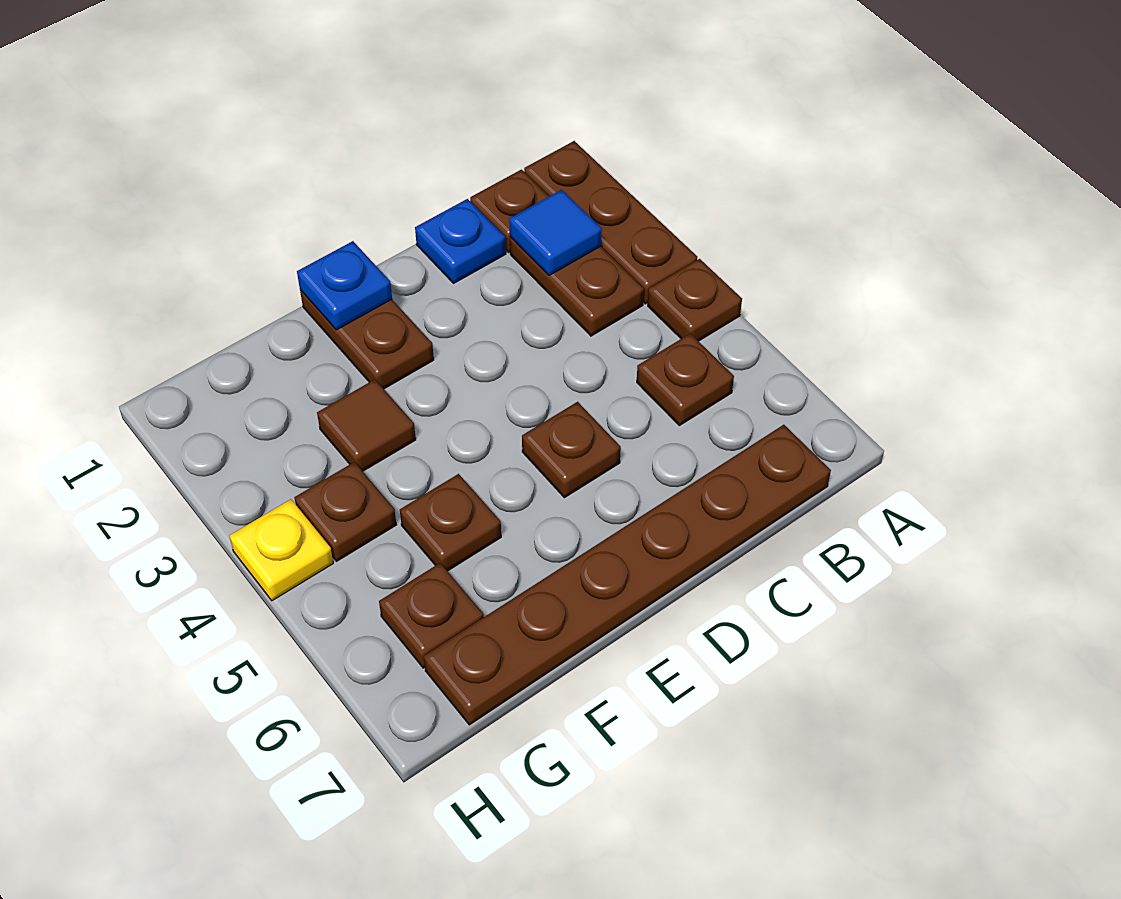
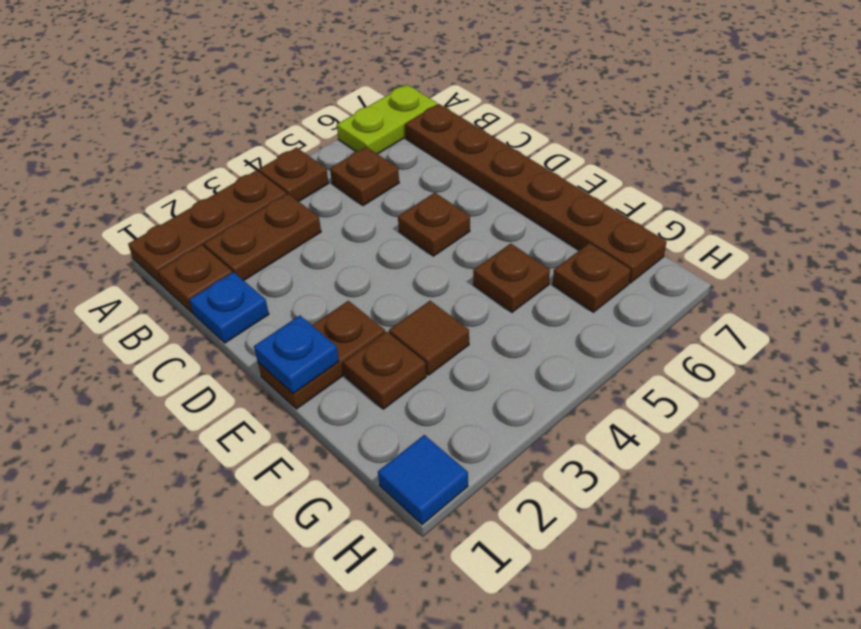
none -> lime plate A6:A7 level 1
blue tile B2 level 2 -> blue tile H1 level 1
brown plate G4 level 1 -> brown plate F2 level 1
yellow plate H4 level 1 -> none

